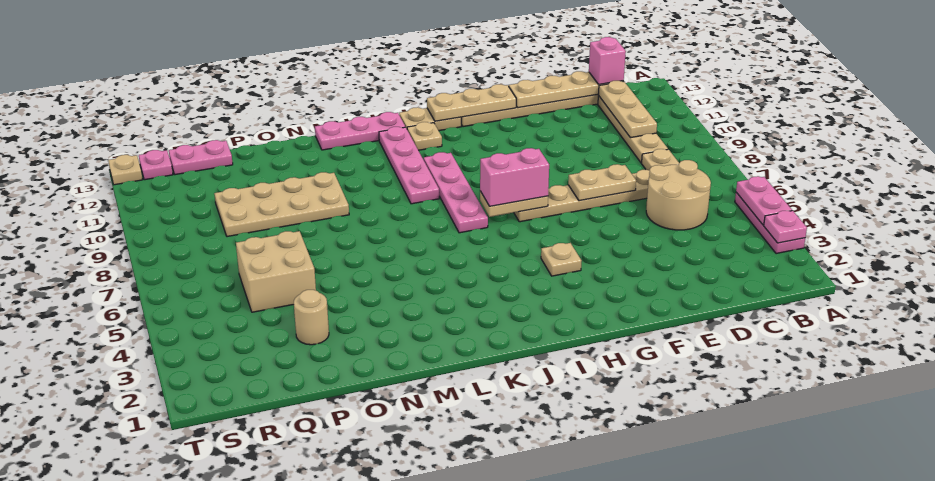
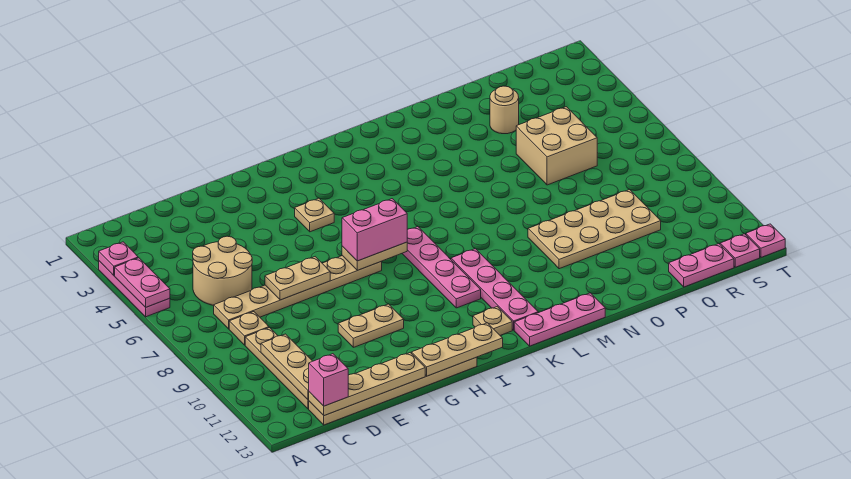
tan plate I13:J13 level 1 -> tan plate F10:G10 level 1
tan plate T13 level 1 -> pink plate T13 level 1

